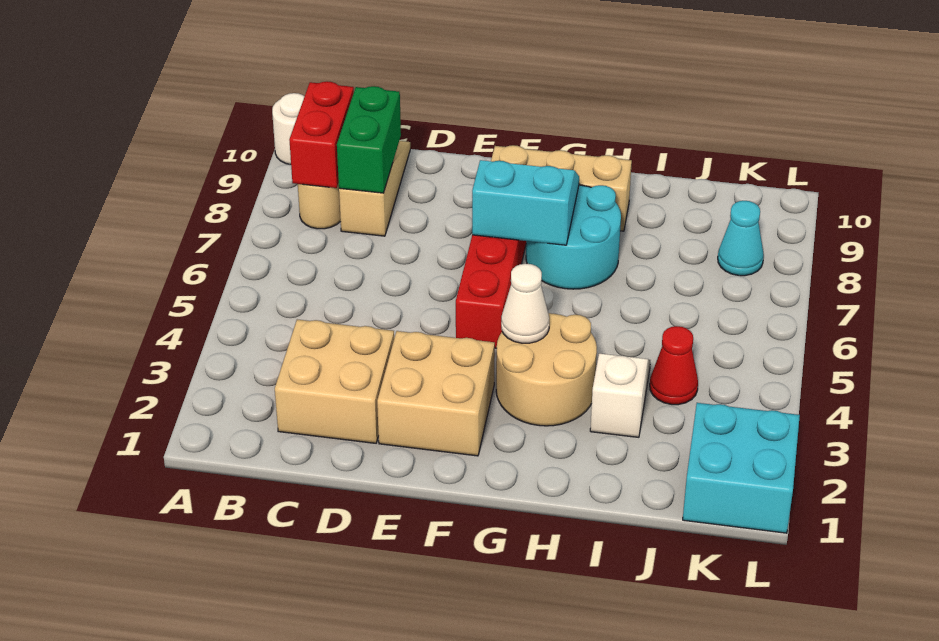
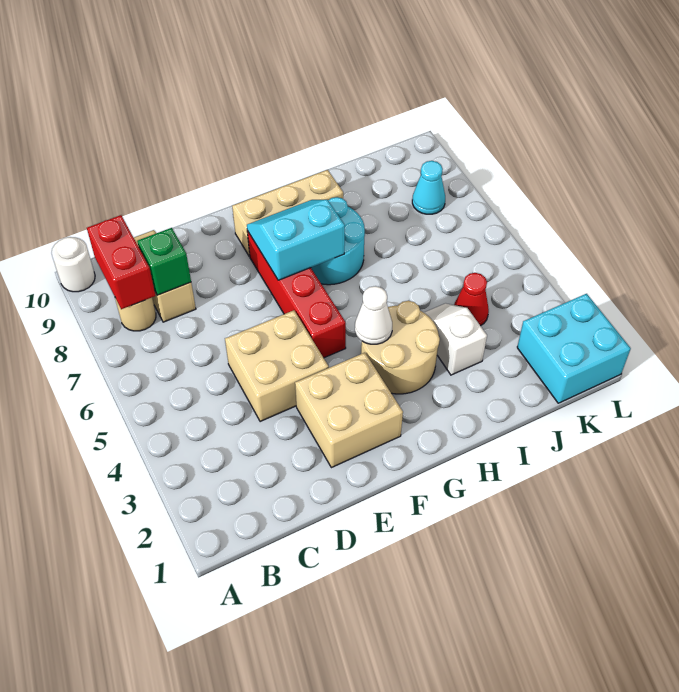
tan brick C2:D3 level 1 -> tan brick D4:E5 level 1
green brick C8:C9 level 2 -> green brick C8 level 2

